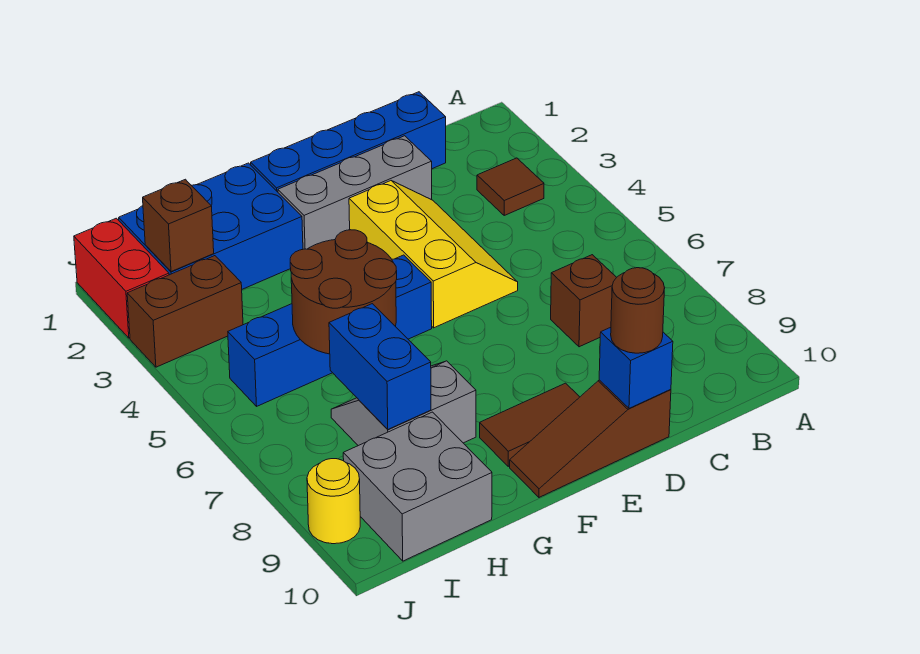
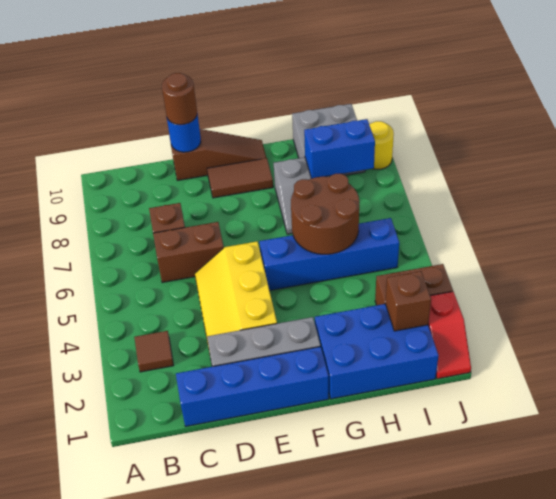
none -> brown brick C6:D6 level 1
blue brick D10 level 2 -> blue round brick D10 level 2
blue brick H7:H8 level 2 -> blue brick H8:I8 level 2
red brick J1:J2 level 1 -> red slope J1:J2 level 1 top 2

